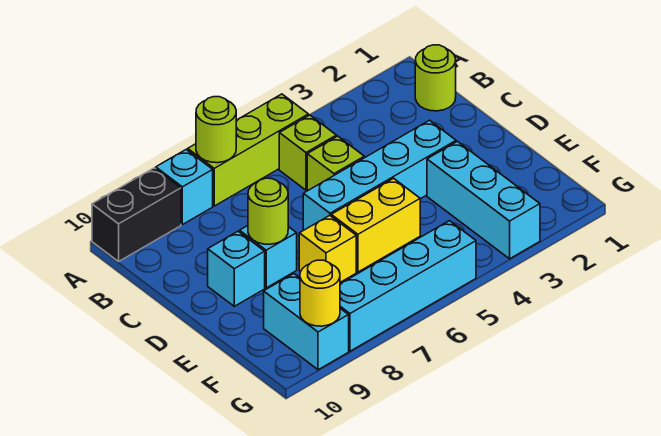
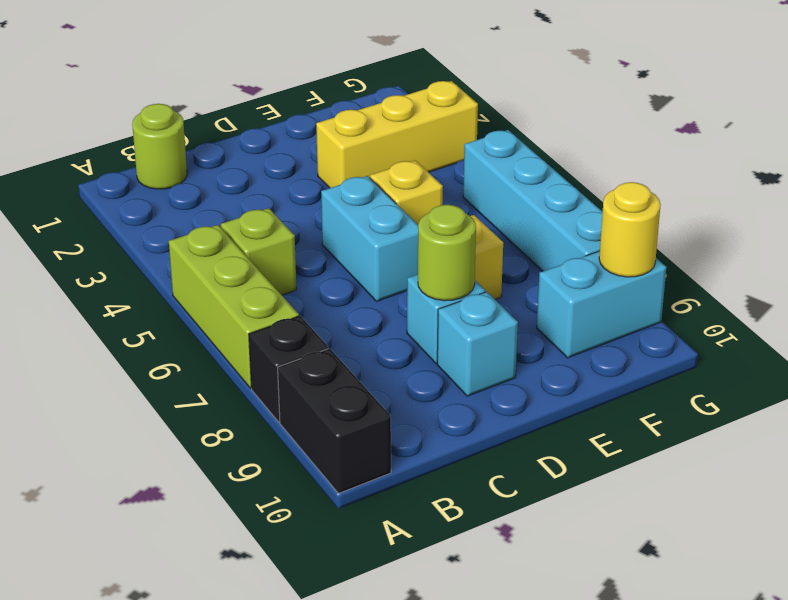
lime round brick A7 level 2 -> none
cyan brick A8 level 1 -> black brick A8 level 1
lime brick C5 level 1 -> none
cyan brick D3:D6 level 1 -> cyan brick D5:D6 level 1
cyan brick E3:G3 level 1 -> yellow brick E3:G3 level 1
yellow brick E5:E6 level 1 -> yellow brick E5 level 1

